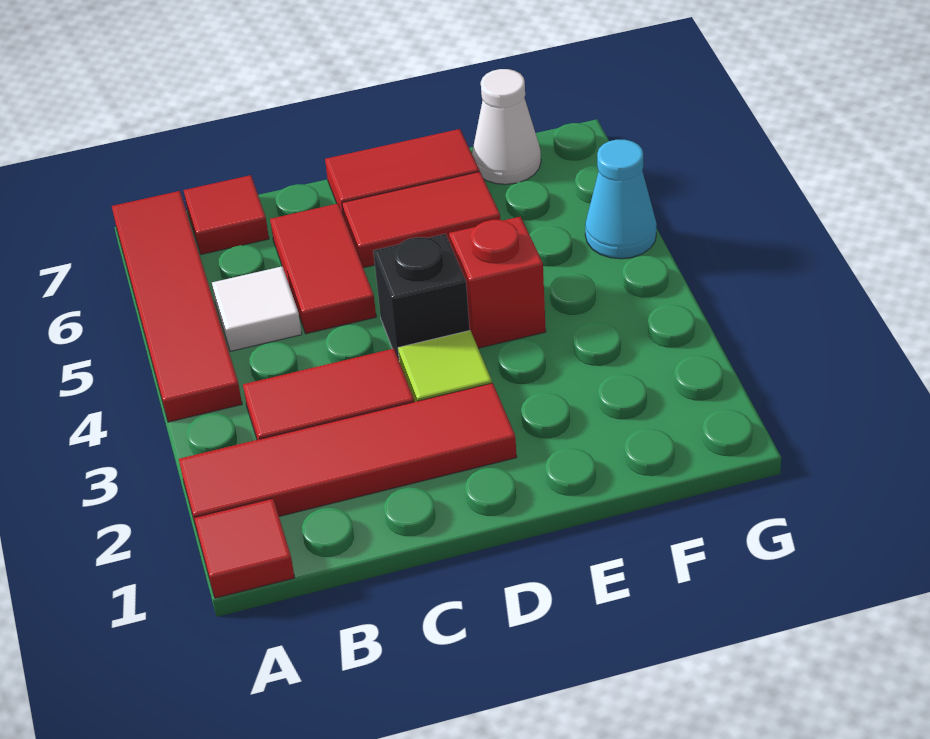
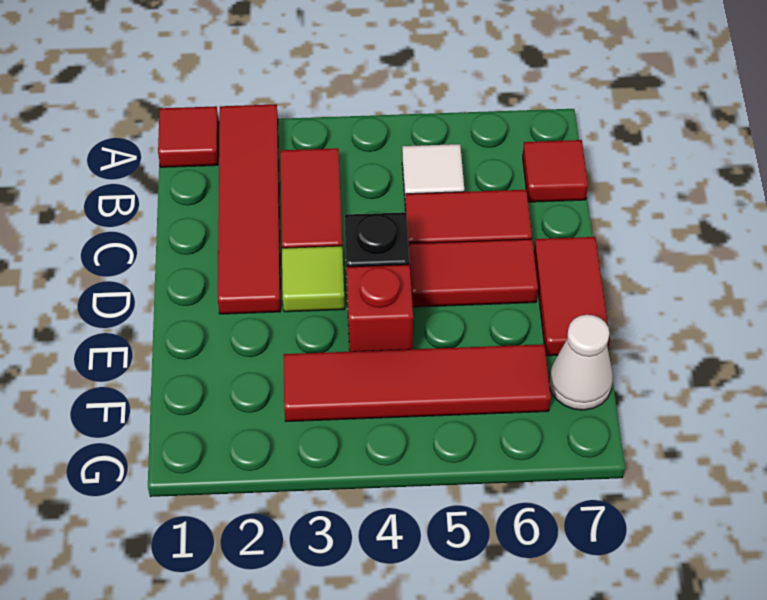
red tile A4:A7 level 1 -> red tile F3:F6 level 1
red tile D6:E6 level 1 -> red tile D5:D6 level 1
cyan cone G5 level 1 -> none

